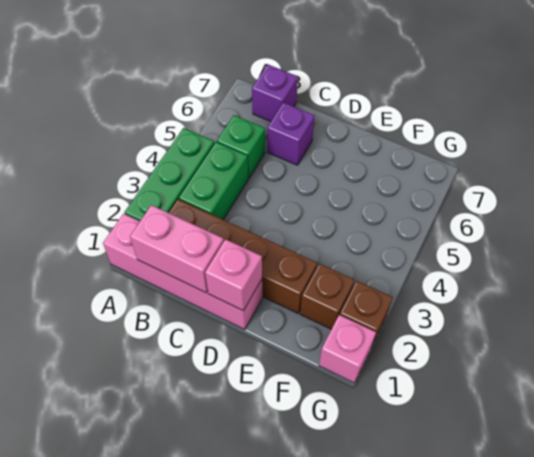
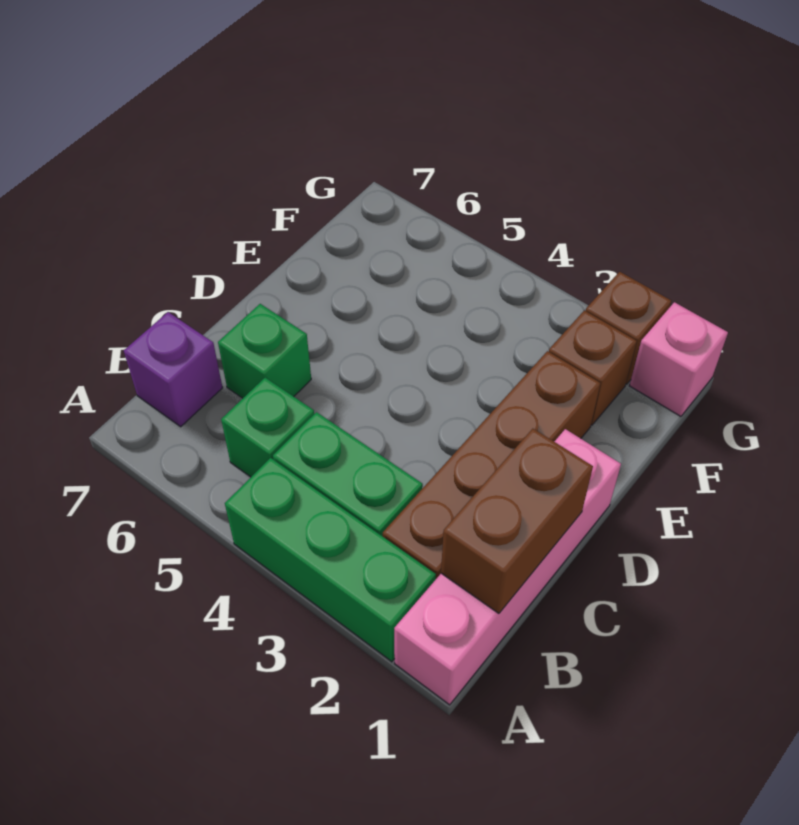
pink brick B1:C1 level 2 -> brown brick B1:C1 level 2
purple brick C6 level 1 -> green brick C6 level 1
pink brick D1 level 2 -> none

